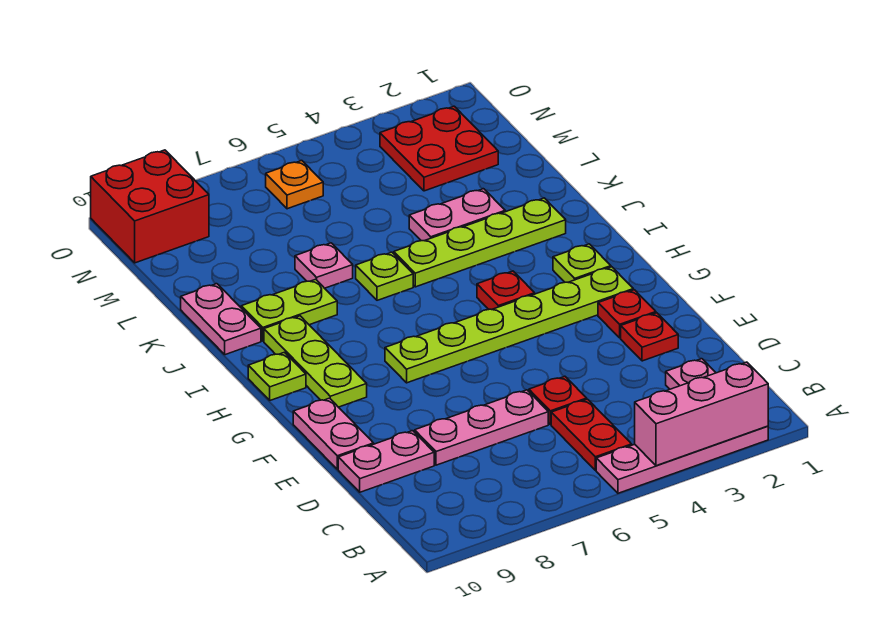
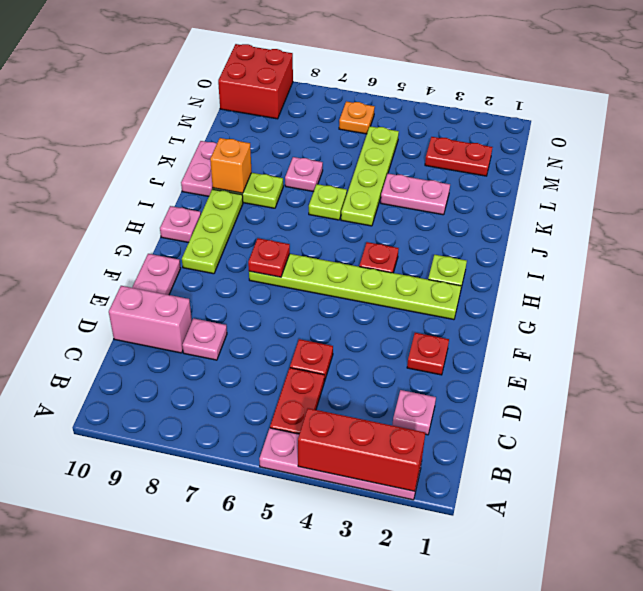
pink brick A2:A4 level 2 -> red brick A2:A4 level 2
pink plate D6:D8 level 1 -> pink plate D8 level 1
pink plate D9:D10 level 1 -> pink brick D9:D10 level 1
red plate F2 level 1 -> red plate G7 level 2
lime plate H10 level 1 -> pink plate H10 level 1
lime plate J2:J5 level 1 -> lime plate J5:M5 level 1
none -> orange brick J9 level 2
red plate M2:N3 level 1 -> red plate M2:M3 level 1

